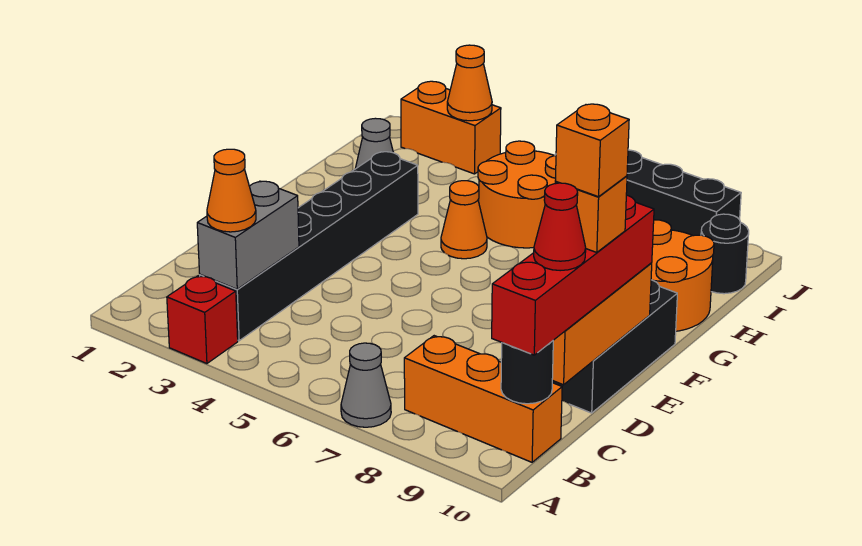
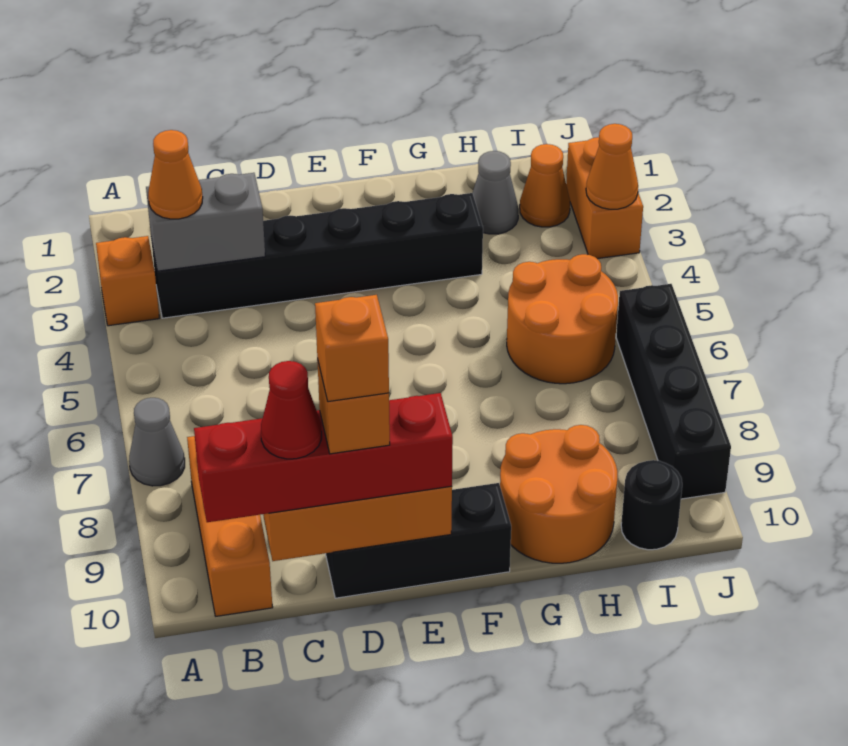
red brick A3 level 1 -> orange brick A3 level 1
black round brick B10 level 2 -> none
orange cone G5 level 1 -> orange cone I2 level 1

